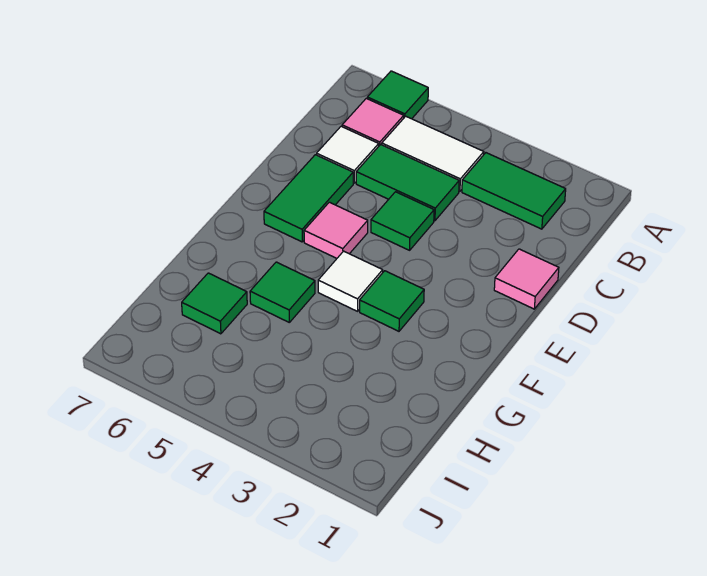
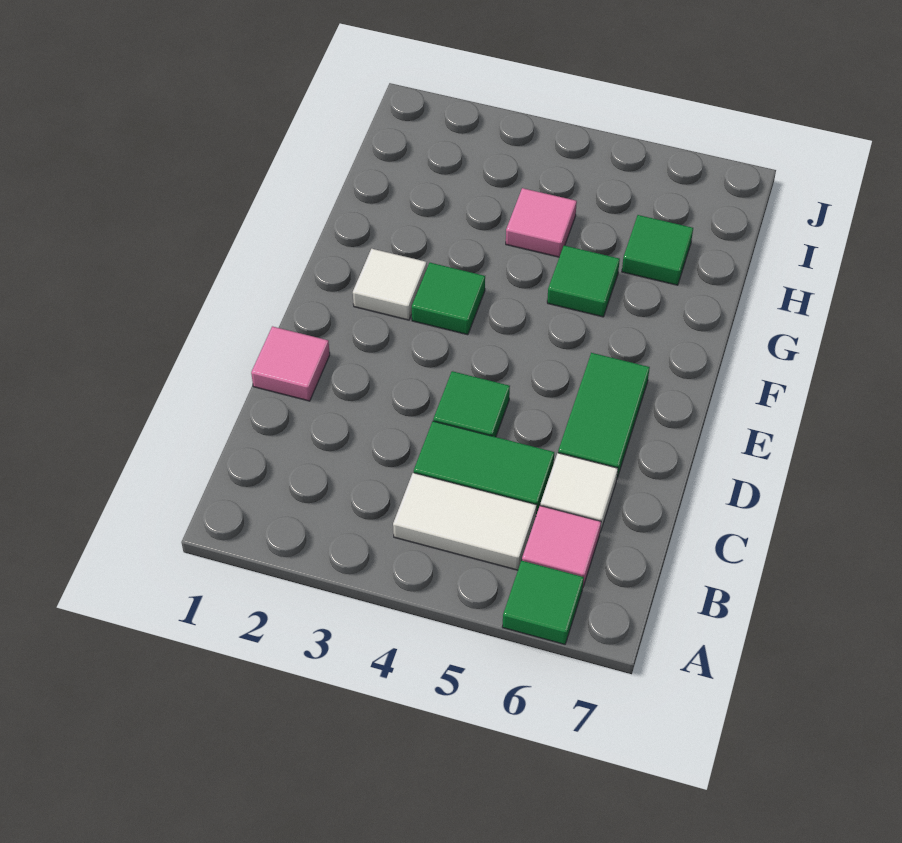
green tile B2:B3 level 1 -> none
pink tile E5 level 1 -> pink tile H4 level 1
white tile F4 level 1 -> white tile F2 level 1

